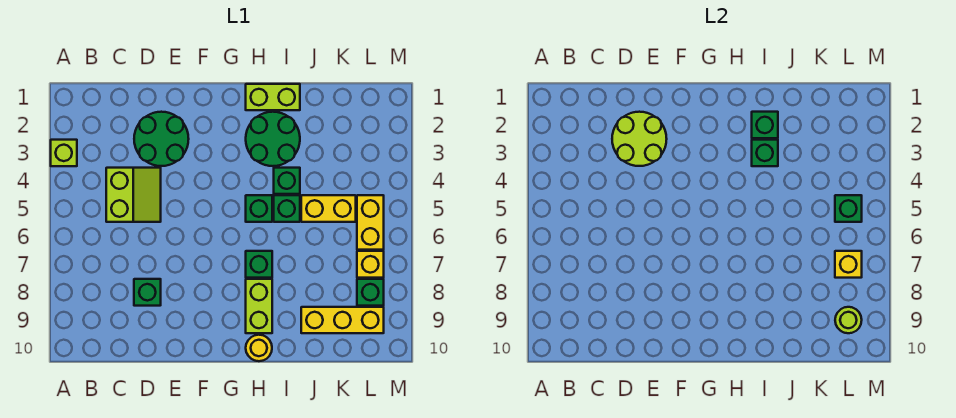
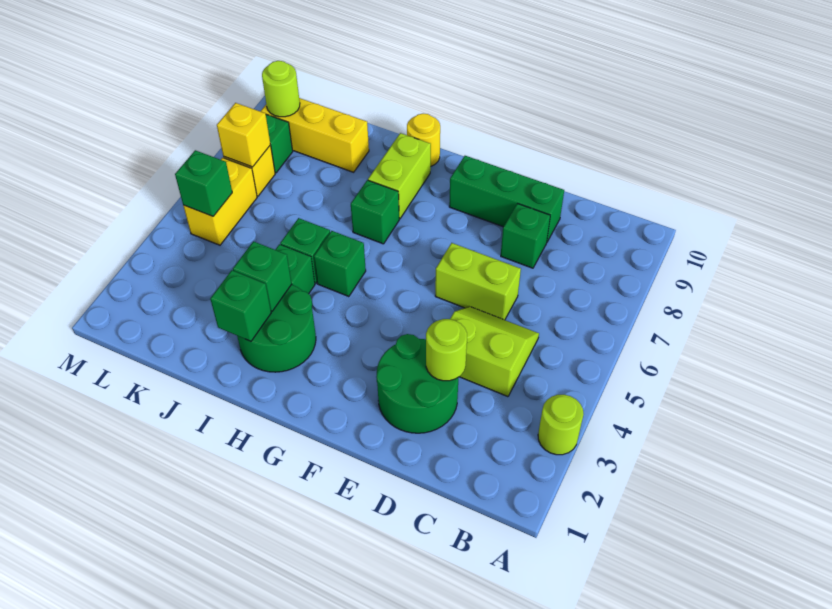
lime brick A3 level 1 -> lime round brick A3 level 1
lime slope C4:D5 level 1 top C -> lime slope C4:D5 level 1 top 4
lime round brick D2:E3 level 2 -> lime round brick D3 level 2
none -> green brick D9:F9 level 1
lime brick H1:I1 level 1 -> lime brick D6:E6 level 1
yellow brick J5:K5 level 1 -> none

